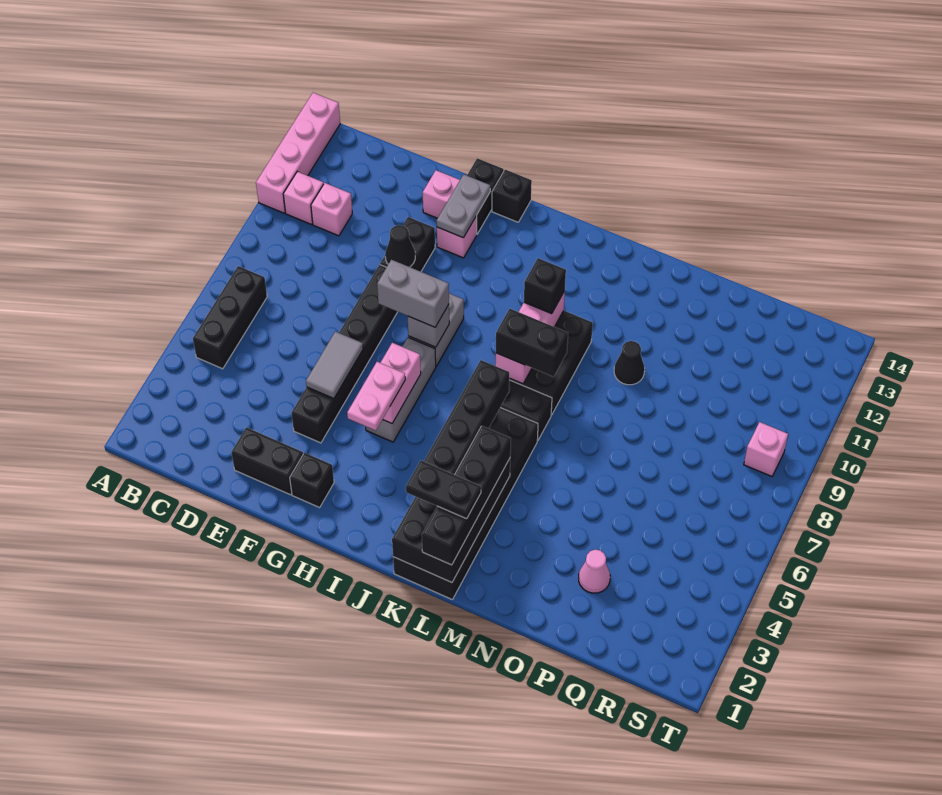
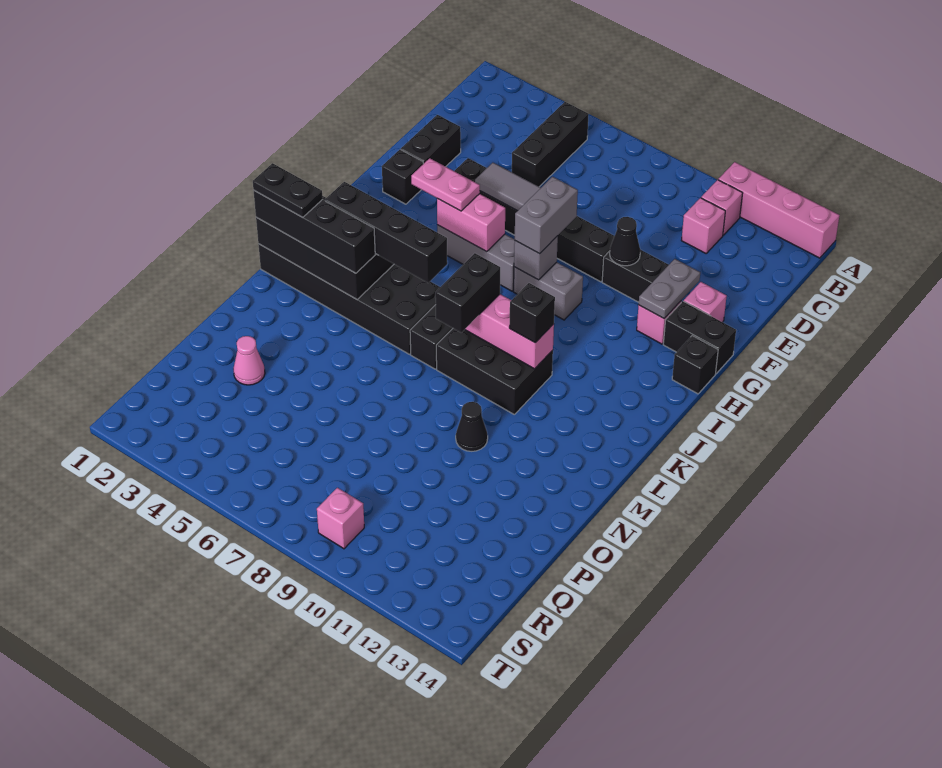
black brick B5:B7 level 1 -> black brick B5:D5 level 1
grey plate G12:G13 level 2 -> grey plate F12:G12 level 2
black plate K2:L2 level 4 -> black plate L1:L2 level 4

